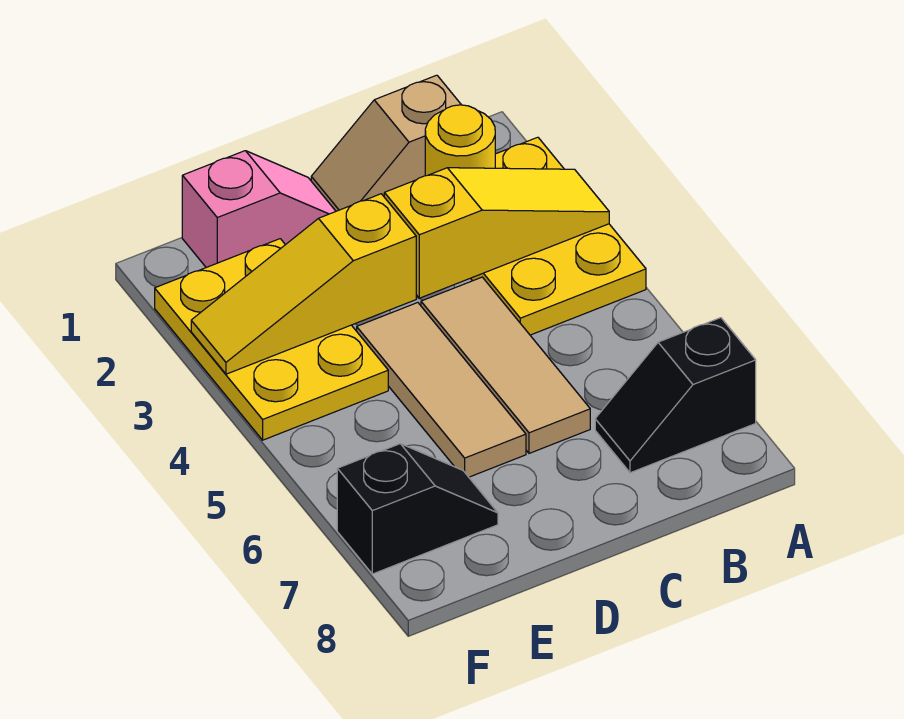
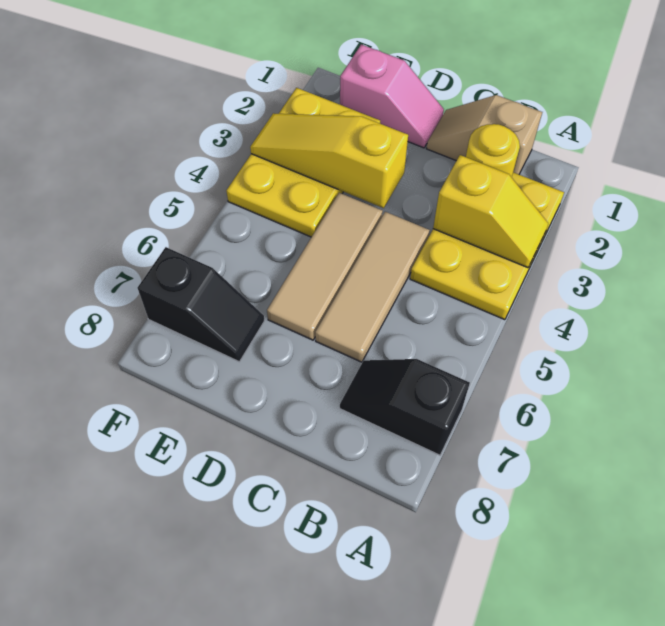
yellow slope A3:C3 level 2 top C -> yellow slope A3:B3 level 2 top B

